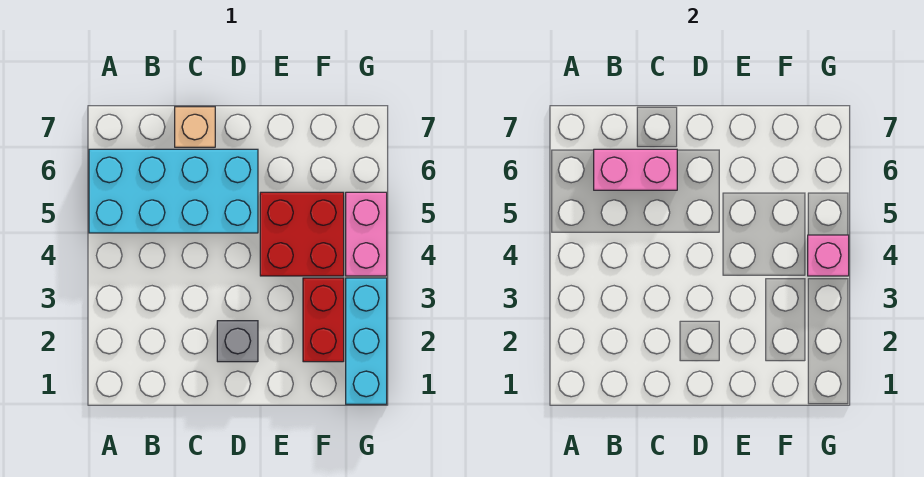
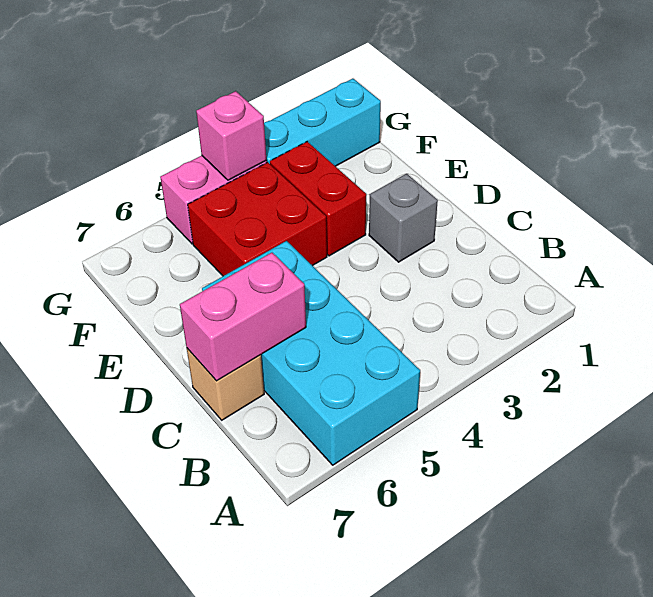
pink brick B6:C6 level 2 -> pink brick C6:C7 level 2
red brick F2:F3 level 1 -> red brick E3:F3 level 1

